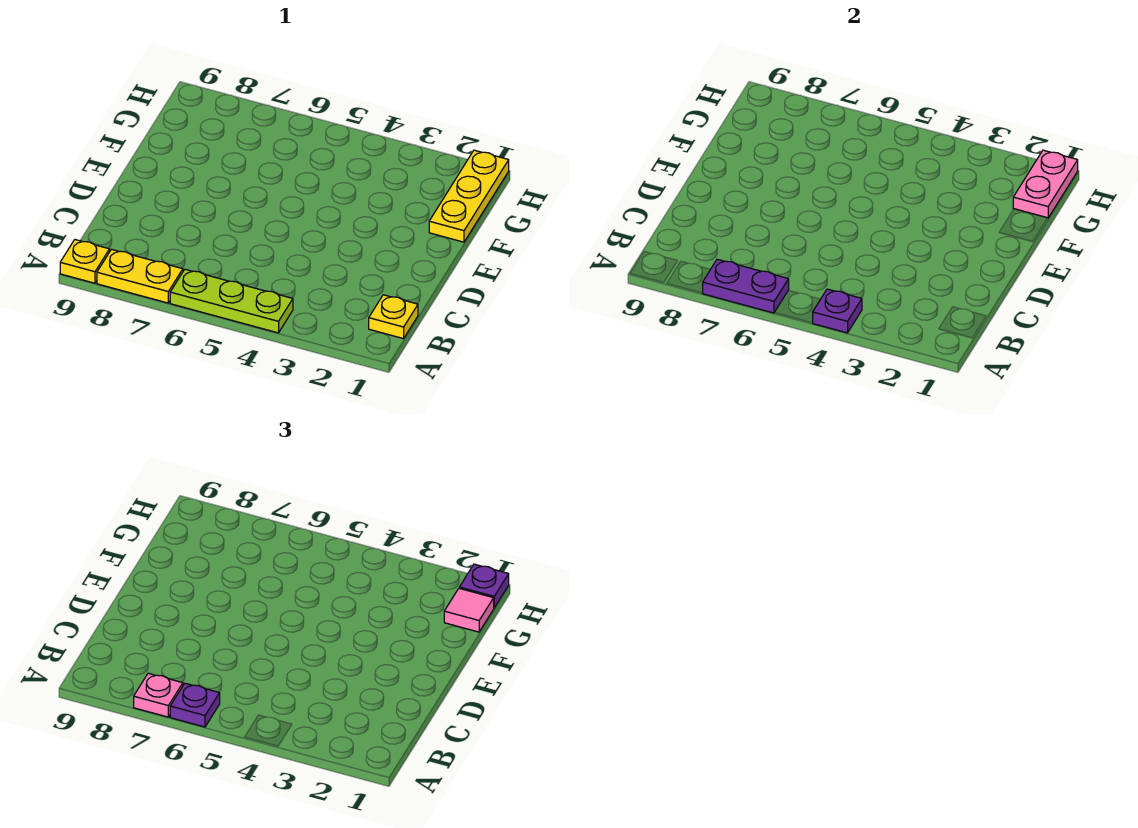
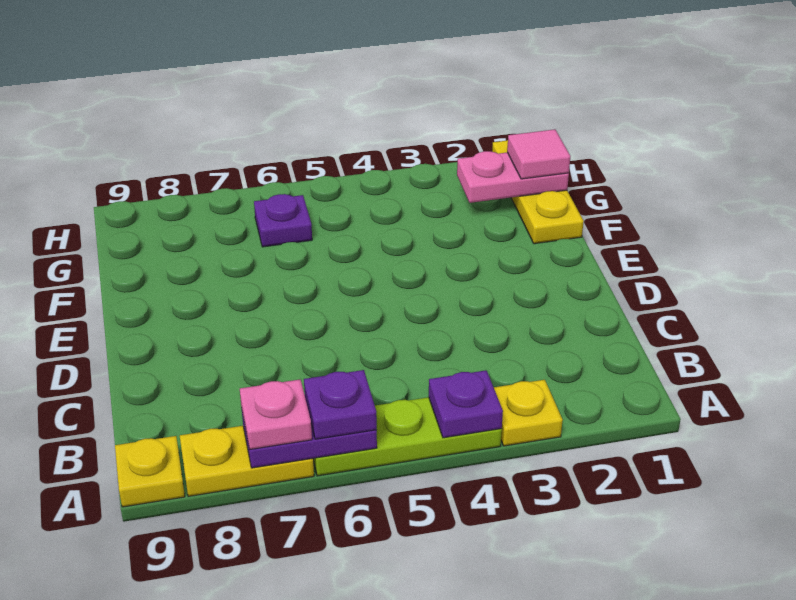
yellow plate B1 level 1 -> yellow plate A3 level 1
pink plate G1:H1 level 2 -> pink plate G1:G2 level 2
purple plate H1 level 3 -> purple plate G6 level 1

